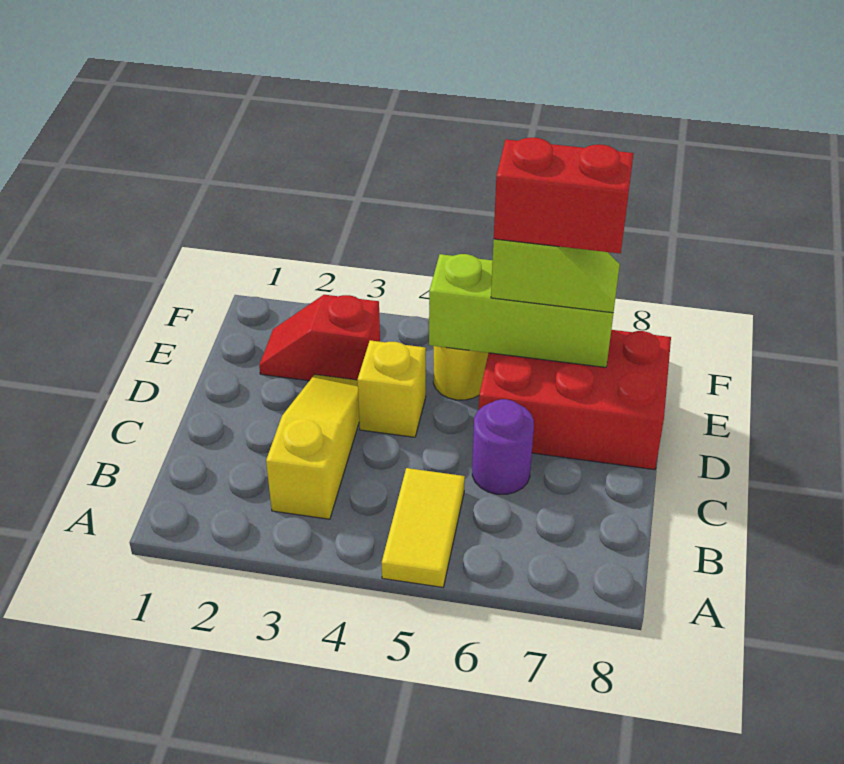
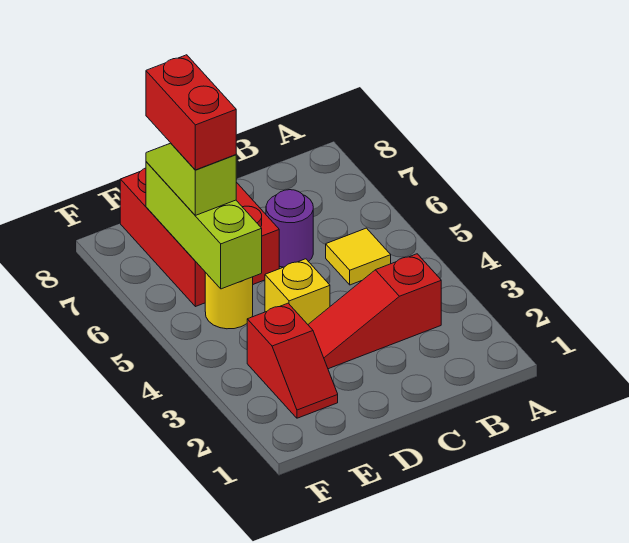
yellow tile A5:B5 level 1 -> yellow tile B5 level 1
yellow slope B3:D3 level 1 top B -> red slope B3:D3 level 1 top B

